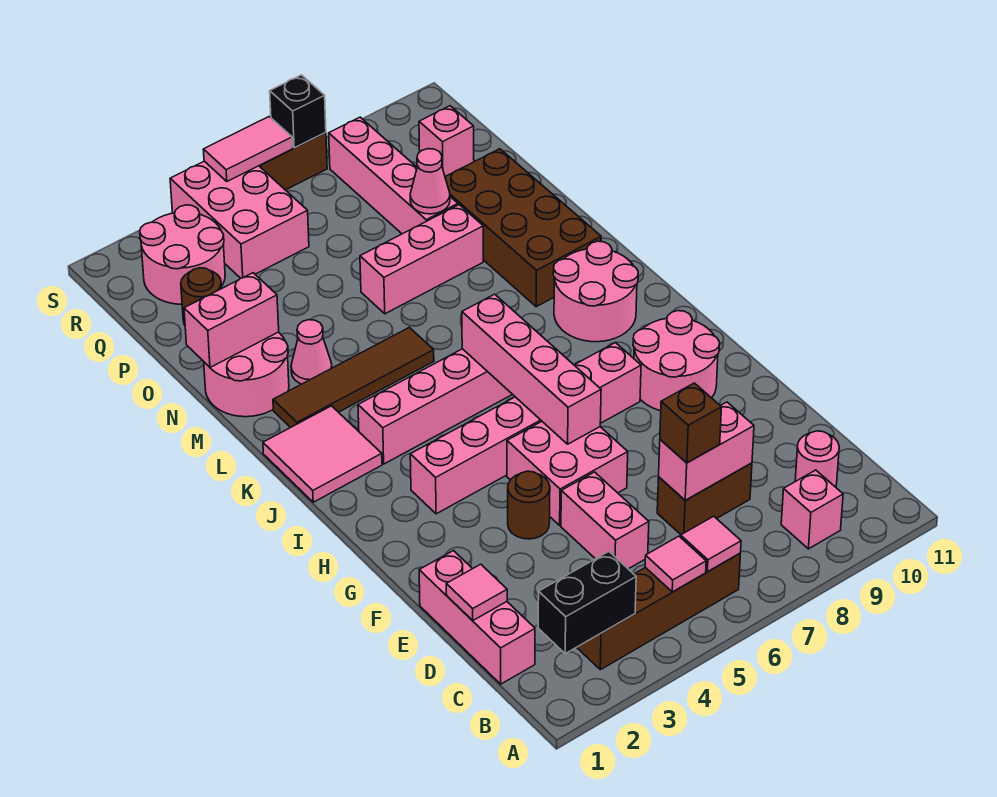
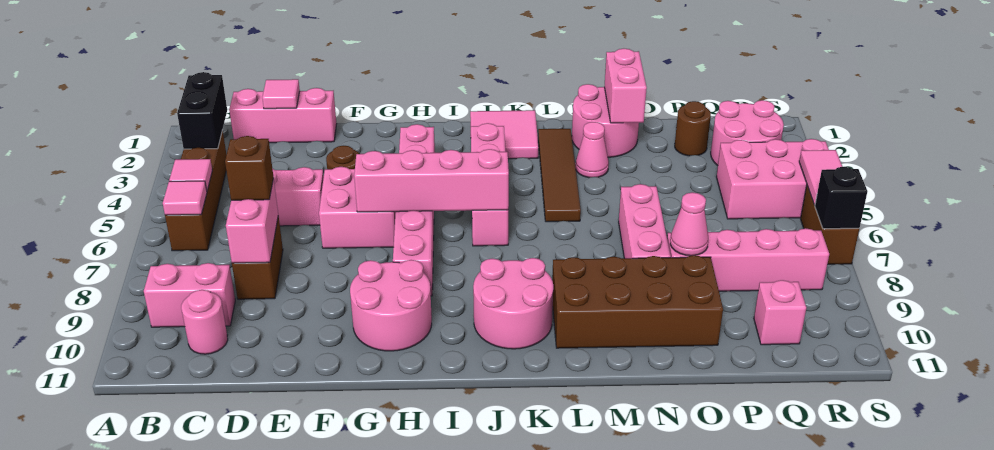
pink brick B9 level 1 -> pink brick B9:C9 level 1

